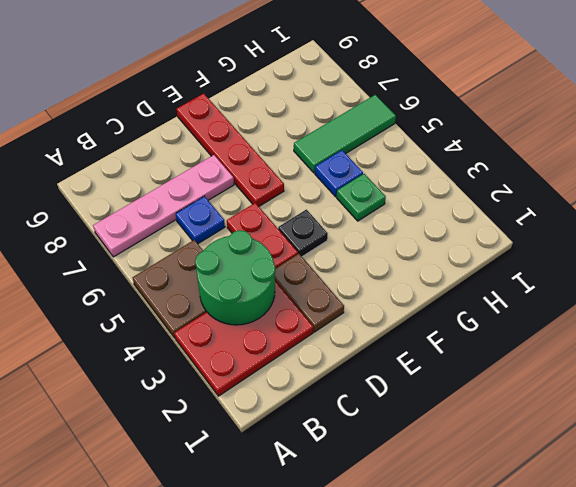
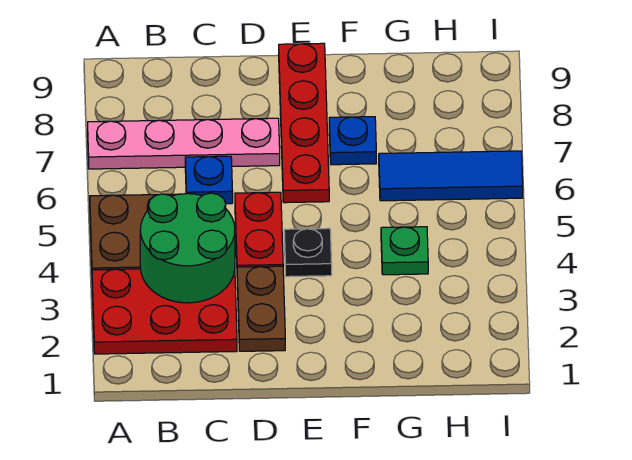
blue plate G5 level 1 -> blue plate F7 level 1
green tile G6:I6 level 1 -> blue tile G6:I6 level 1

